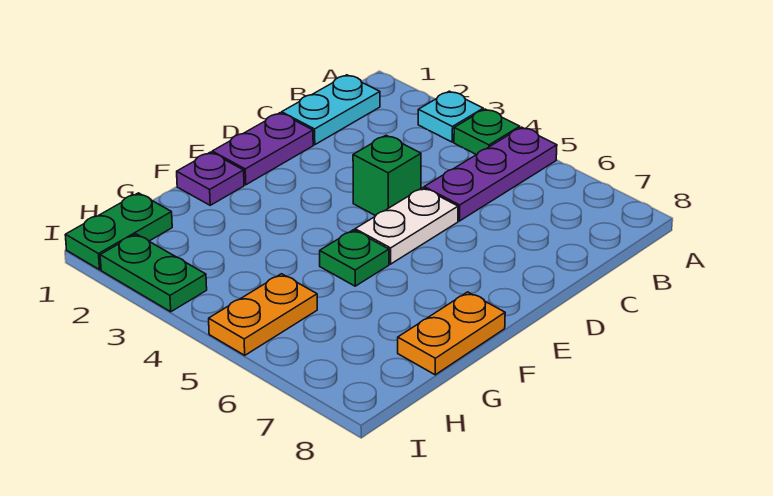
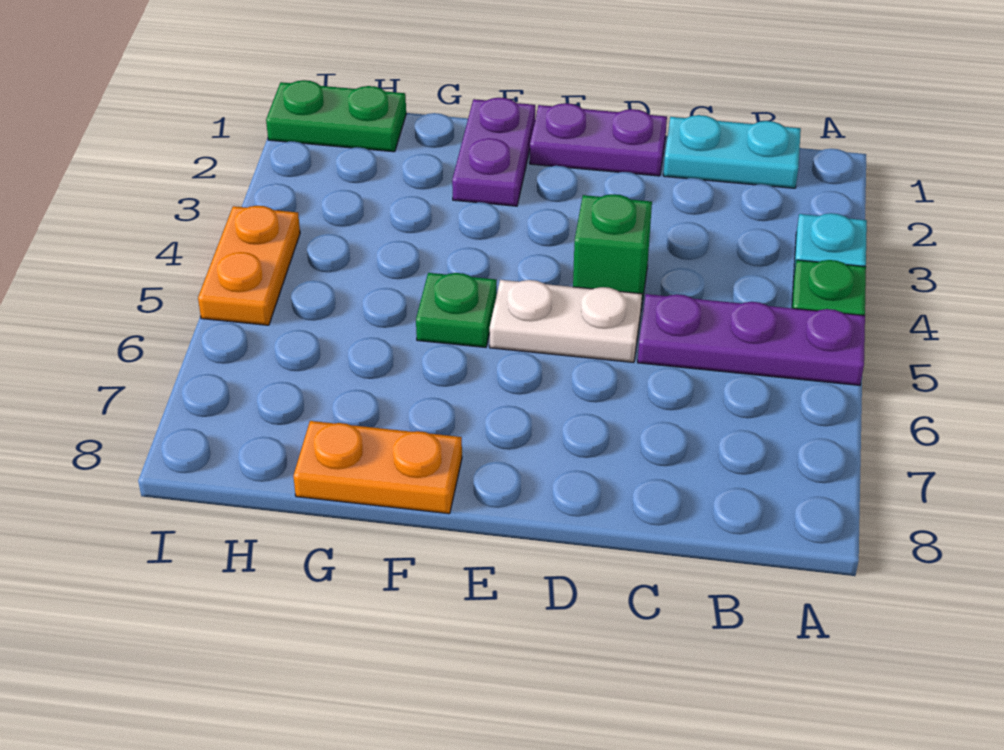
purple plate F1 level 1 -> purple plate F1:F2 level 1
orange plate H5:I5 level 1 -> orange plate I4:I5 level 1
green plate I2:I3 level 1 -> none

